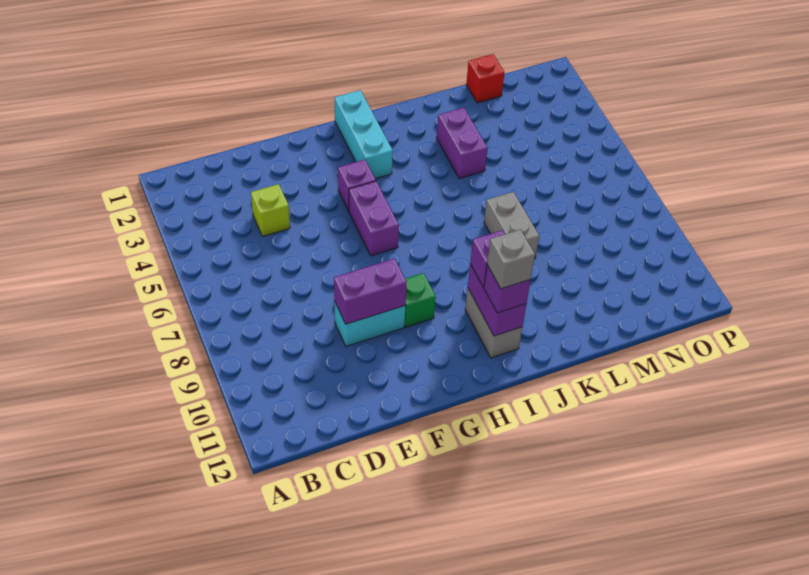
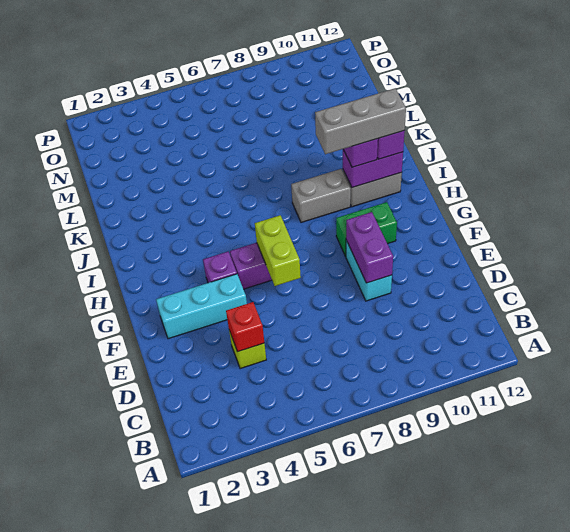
none -> lime brick F6:G6 level 2
green brick G9 level 1 -> green brick G9:G10 level 1
cyan brick H1:H3 level 1 -> cyan brick F2:F4 level 1
grey brick I11 level 4 -> grey brick I9:I11 level 4
purple brick K3:K4 level 1 -> none
grey brick K7:K8 level 1 -> grey brick I8:I9 level 1
red brick M1 level 1 -> red brick D4 level 2

